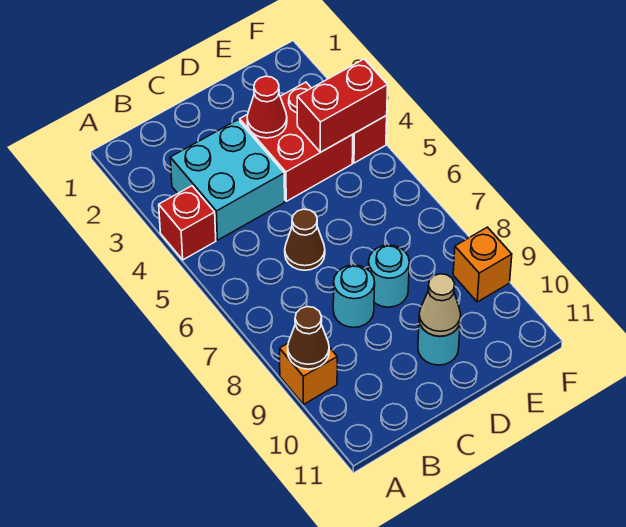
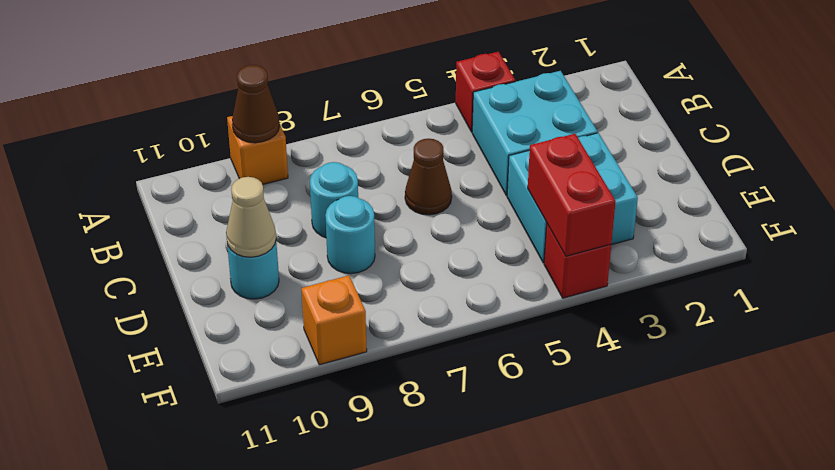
red brick D3:E4 level 1 -> cyan brick D3:E4 level 1
red cone D3 level 2 -> none

